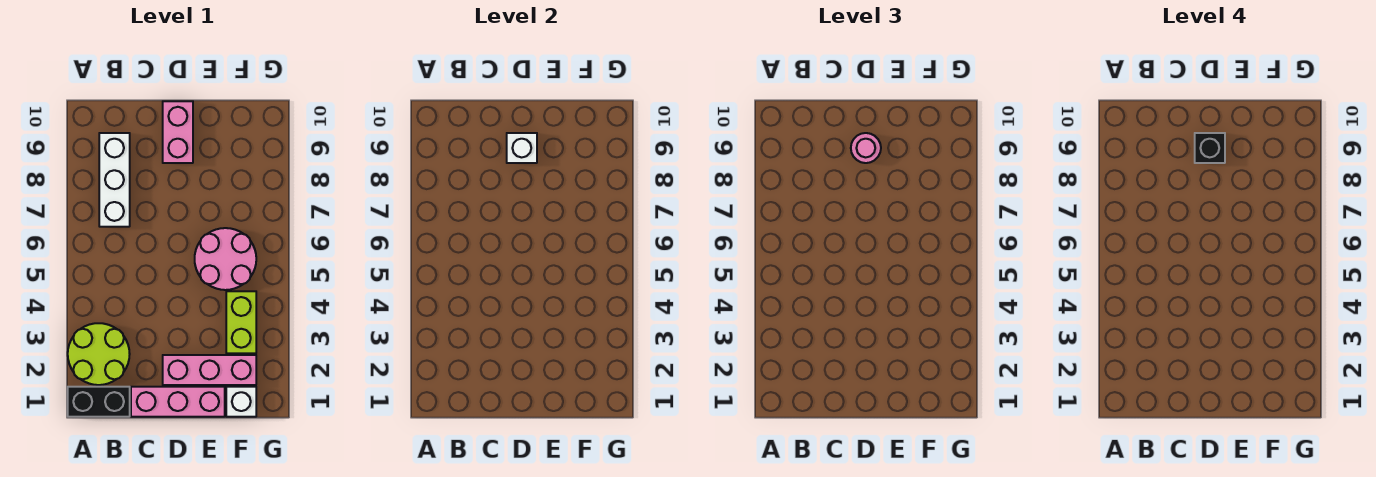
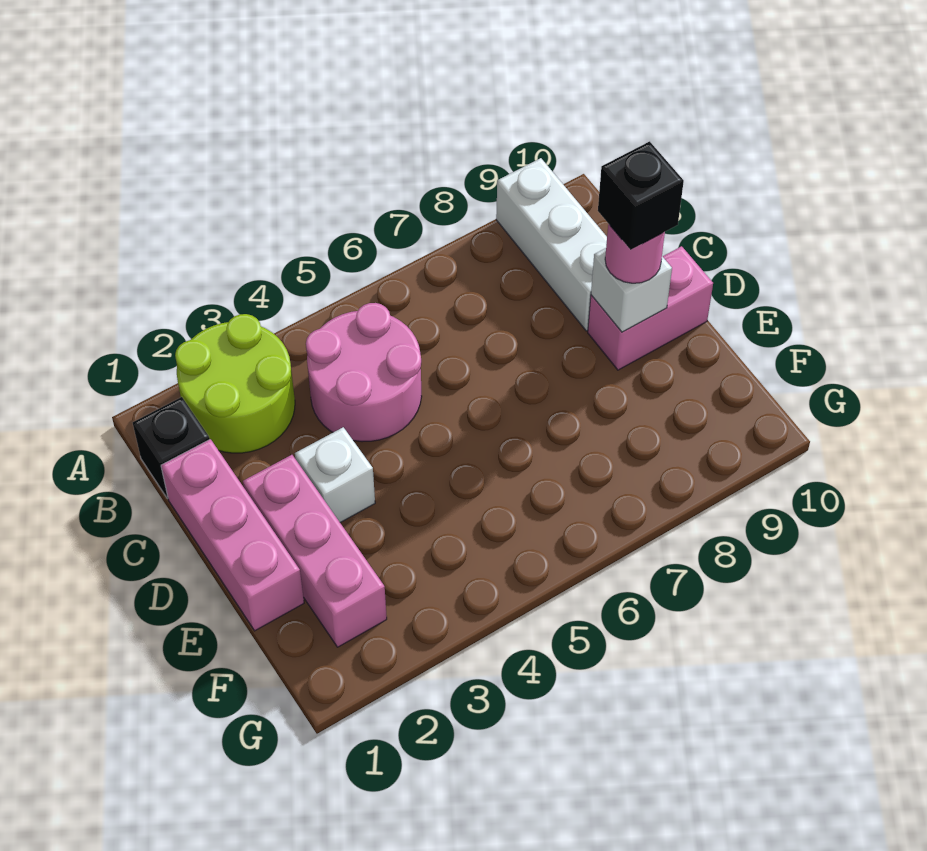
black brick A1:B1 level 1 -> black brick B1 level 1
white brick B7:B9 level 1 -> white brick A9:C9 level 1
pink round brick E5:F6 level 1 -> pink round brick B4:C5 level 1
white brick F1 level 1 -> white brick D3 level 1
lime brick F3:F4 level 1 -> none

